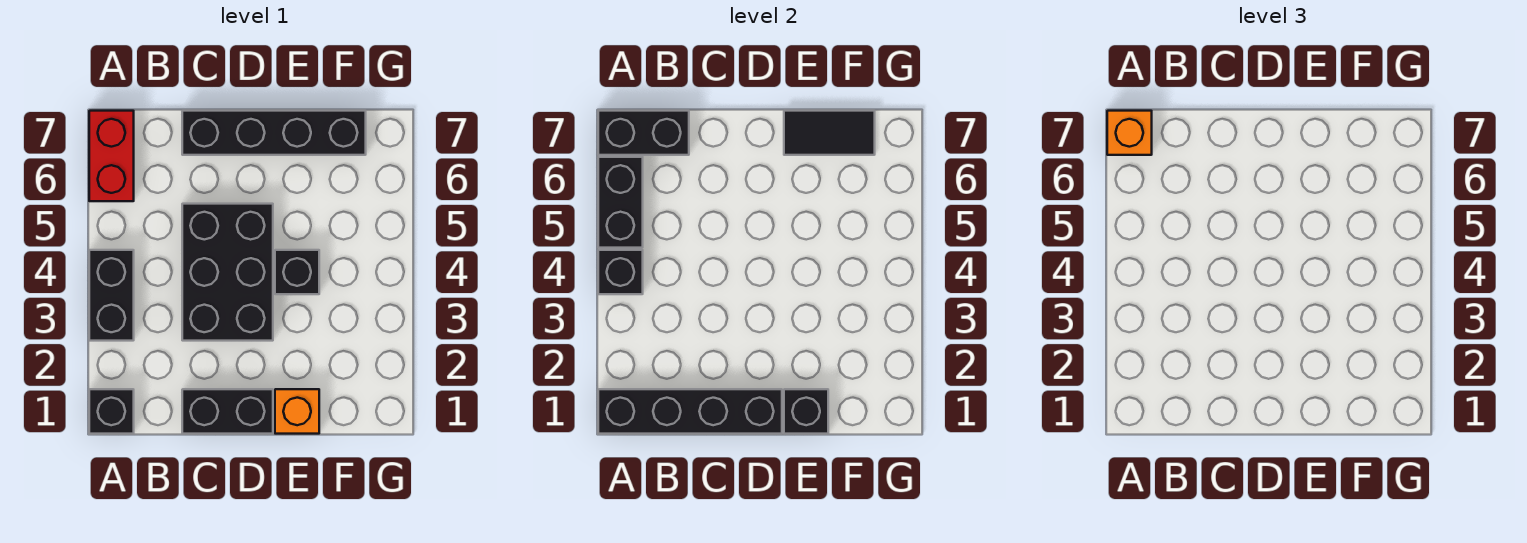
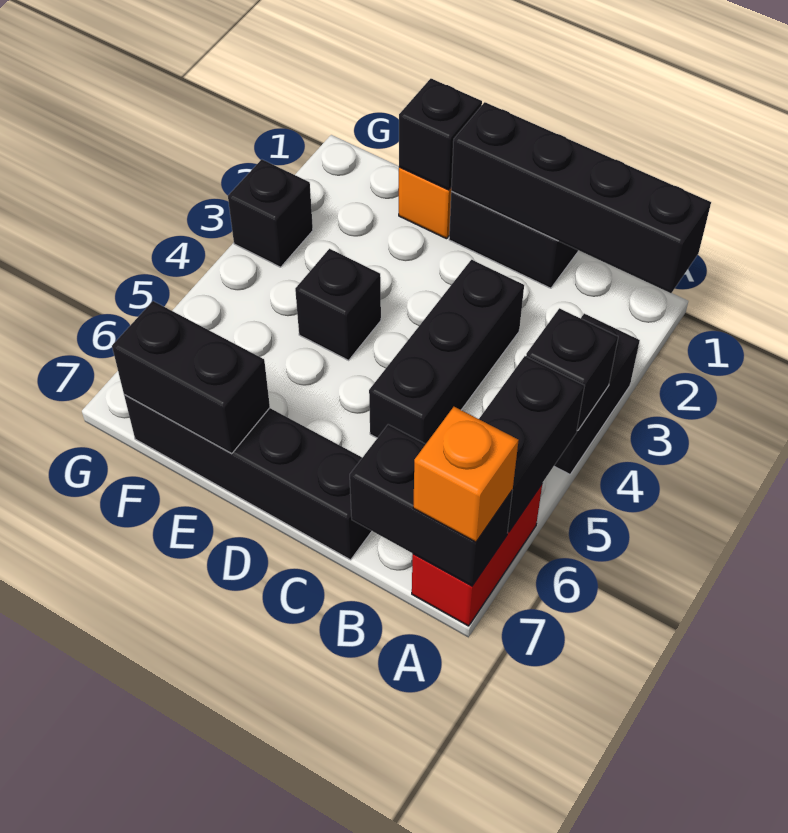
black brick A1 level 1 -> black brick G3 level 1
black brick C3:D5 level 1 -> black brick C3:C5 level 1
black tile E7:F7 level 2 -> black brick E7:F7 level 2

